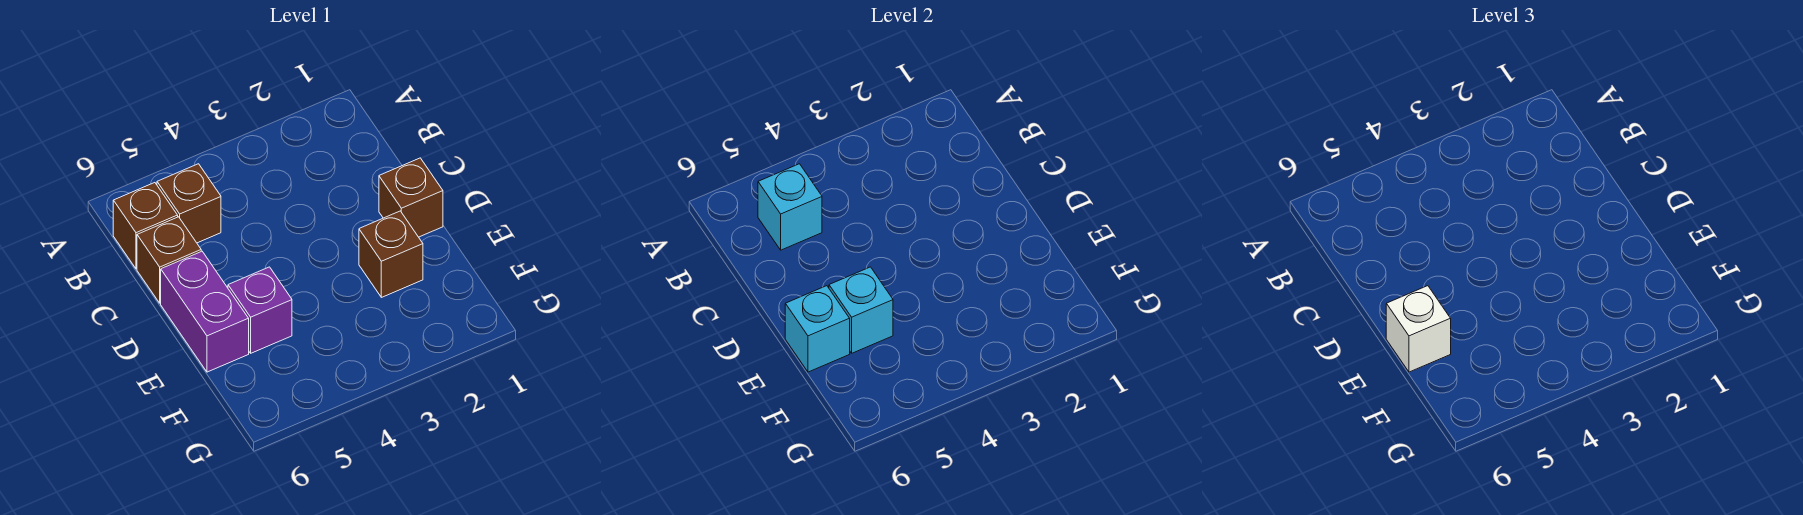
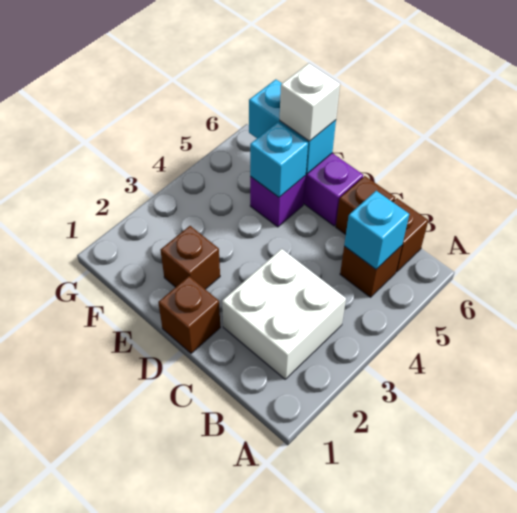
none -> white brick B2:C3 level 1
cyan brick E6 level 2 -> cyan brick E6:F6 level 2

